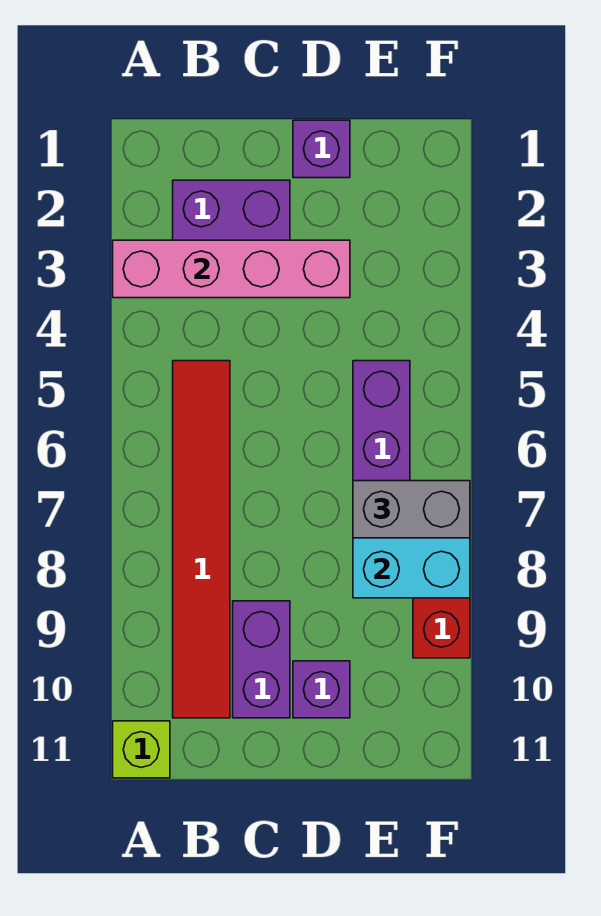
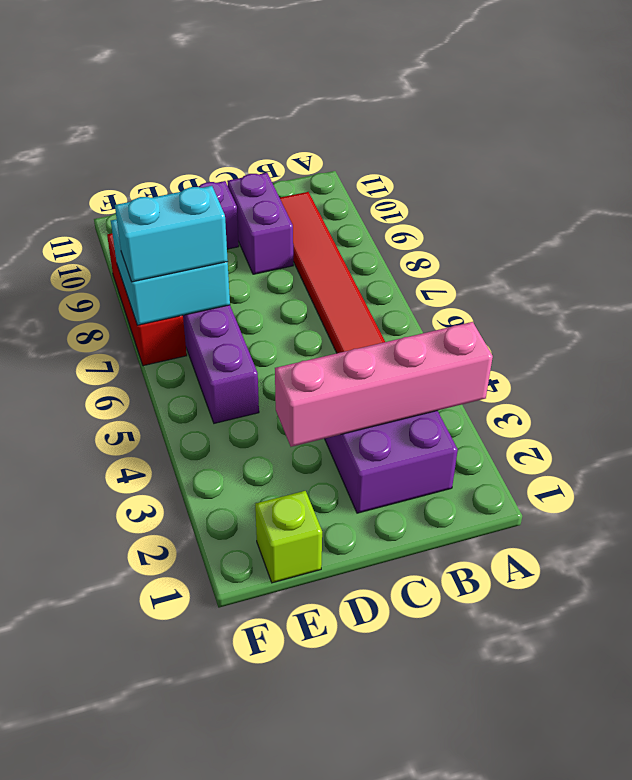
lime brick A11 level 1 -> lime brick E1 level 1
purple brick D1 level 1 -> none
grey brick E7:F7 level 3 -> cyan brick E7:F7 level 3

